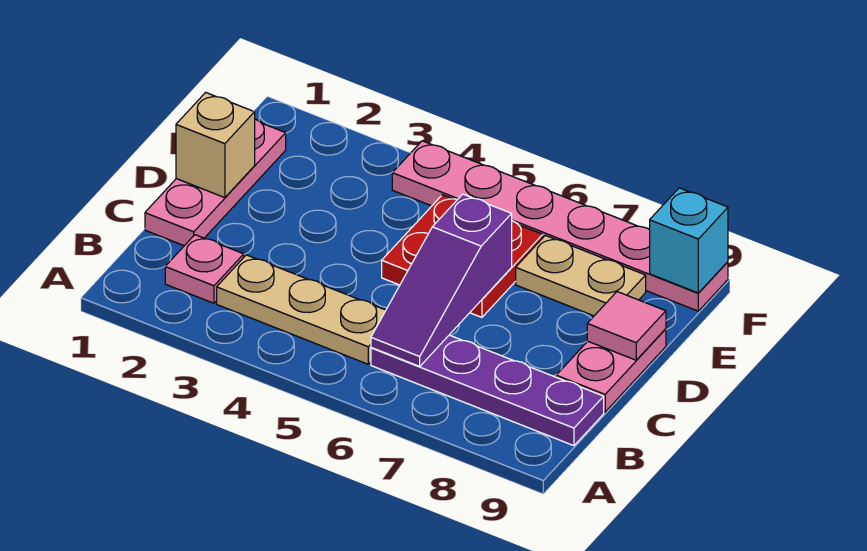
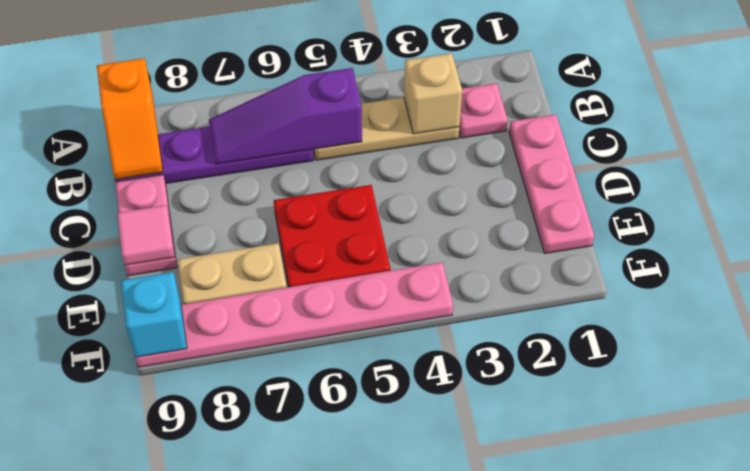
none -> orange slope A9:B9 level 2 top A
purple slope B6:D6 level 2 top D -> purple slope B5:B7 level 2 top 5
tan brick D1 level 2 -> tan brick B3 level 2

